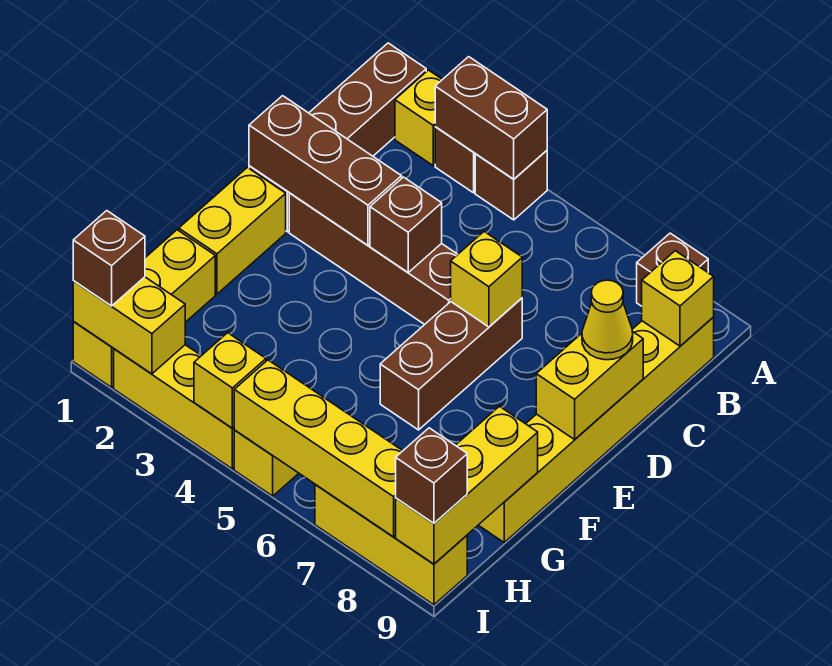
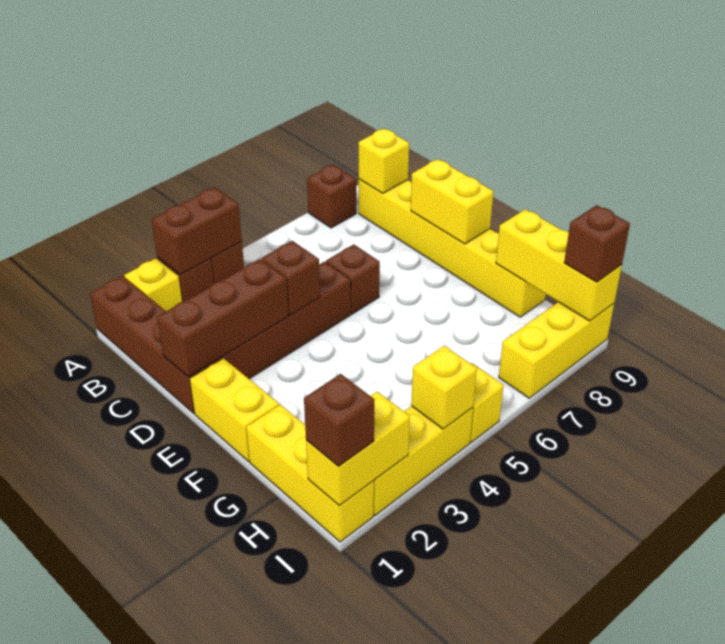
brown brick D6:F6 level 1 -> brown brick D6 level 1
yellow brick D6 level 2 -> none
yellow cone D9 level 3 -> none
yellow brick I5:I8 level 2 -> none

